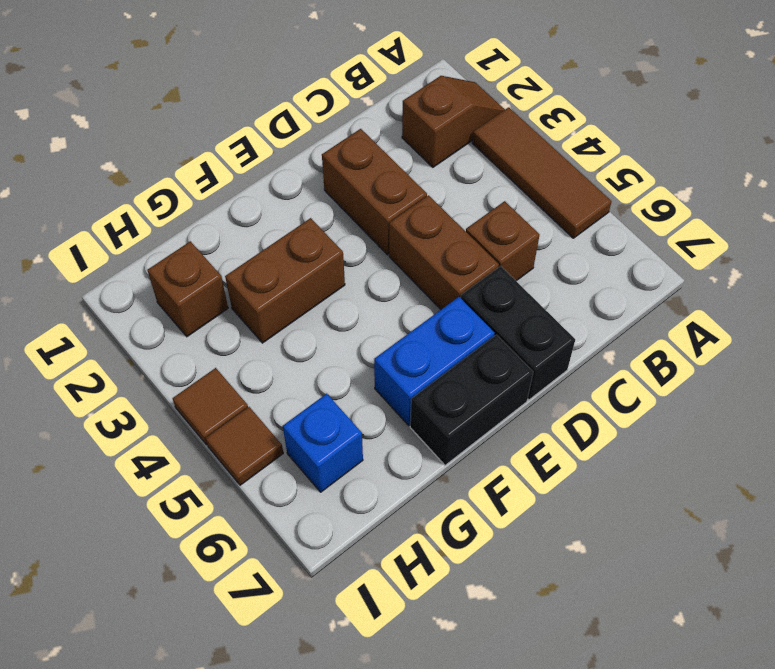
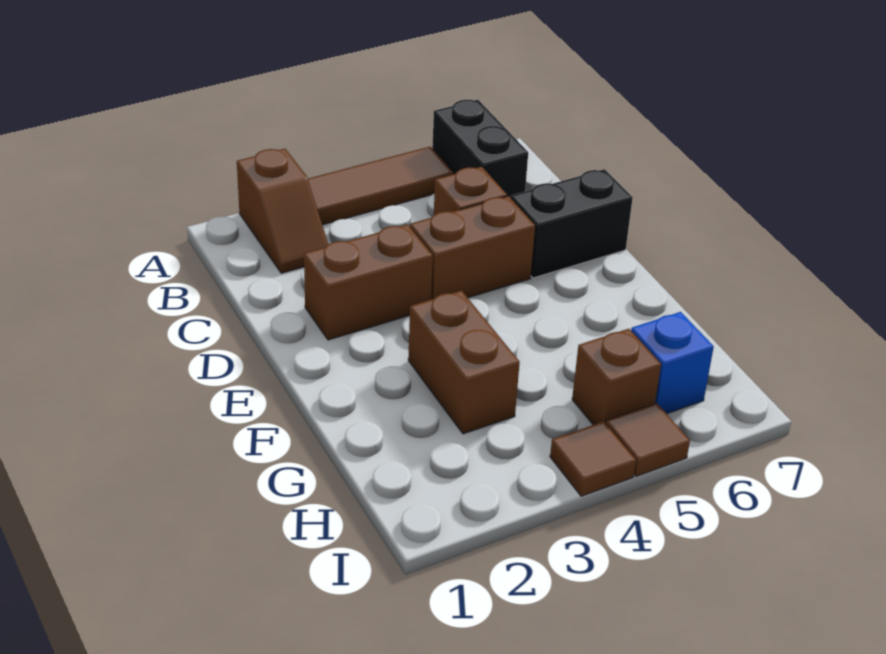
brown slope A2:B2 level 1 top B -> brown slope A2:B2 level 1 top A
blue brick E6:F6 level 1 -> none
black brick E7:F7 level 1 -> black brick A6:B6 level 1
brown brick H2 level 1 -> brown brick H5 level 1

